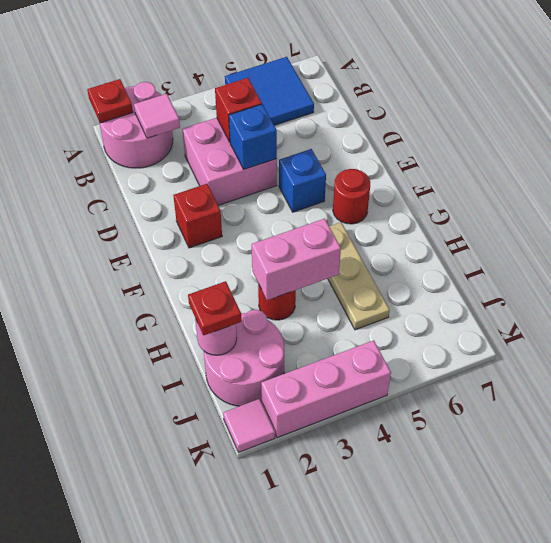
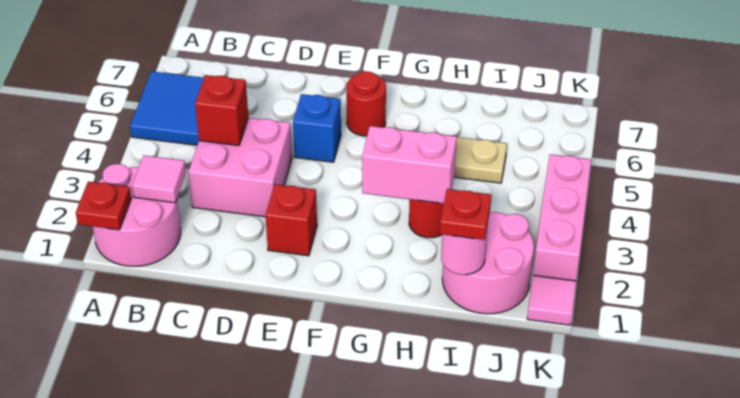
blue brick D4 level 2 -> none
pink brick H3:H4 level 2 -> pink brick G3:H3 level 2

